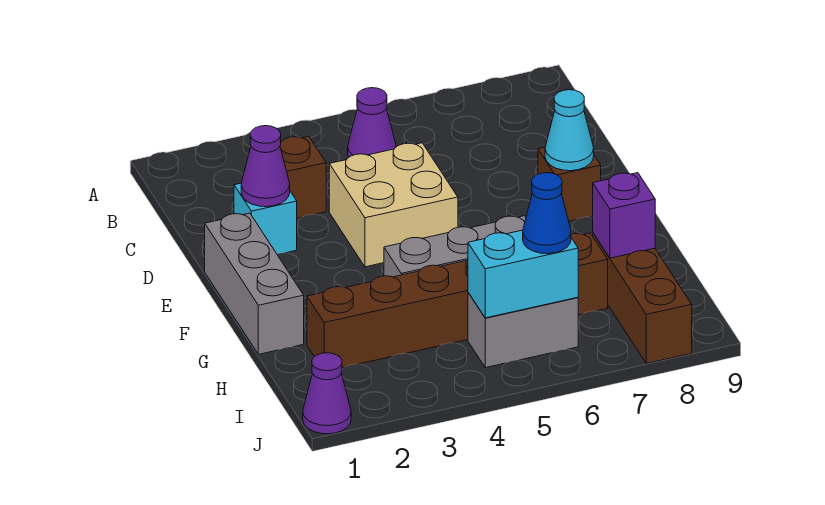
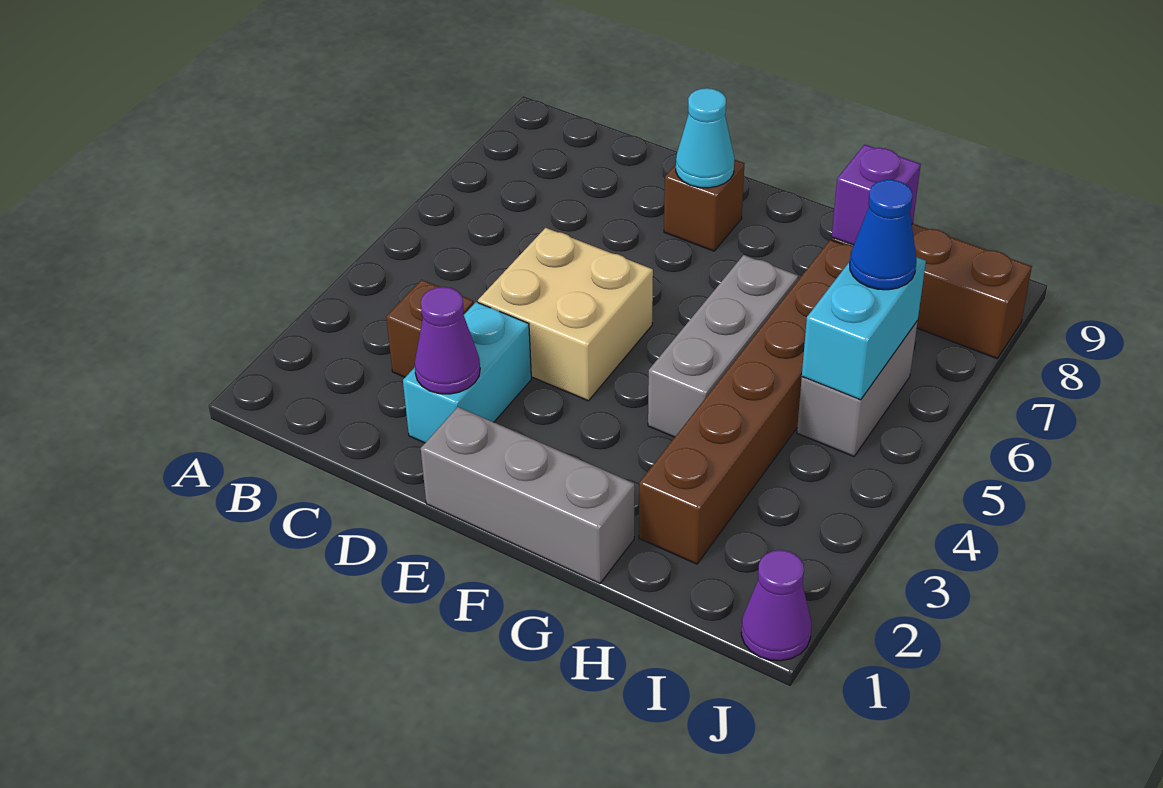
purple cone B5 level 1 -> none
cyan brick D2 level 1 -> cyan brick D2:D3 level 1

